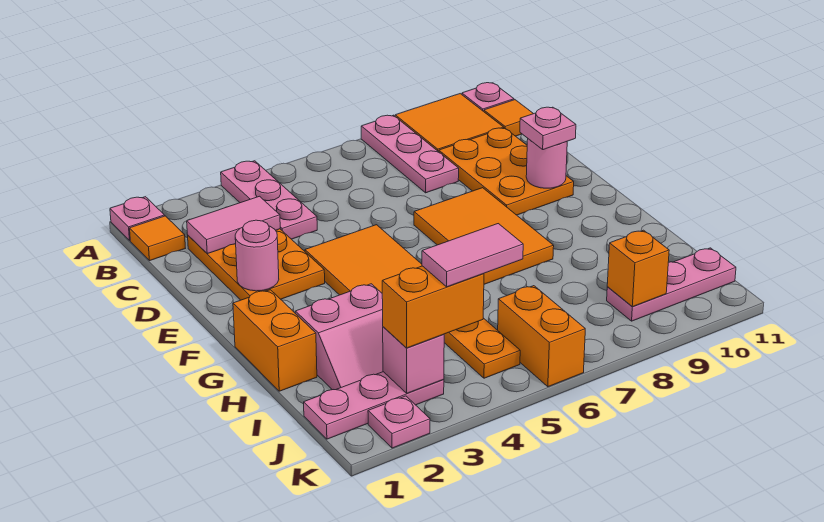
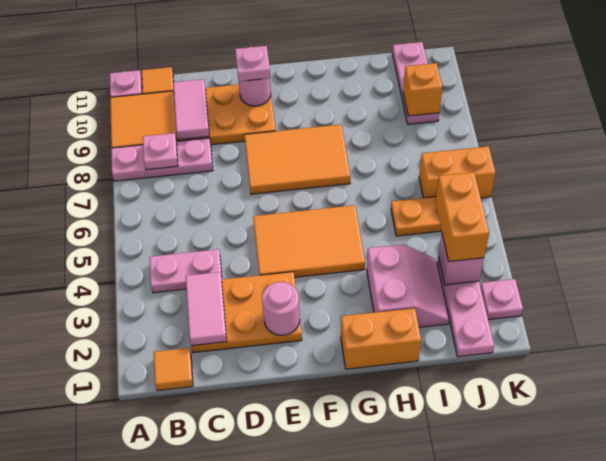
pink plate A1 level 1 -> pink plate B8 level 2
pink plate A4:C4 level 1 -> pink plate B4:C4 level 1
pink tile J4:J5 level 4 -> pink tile C9:C10 level 2

